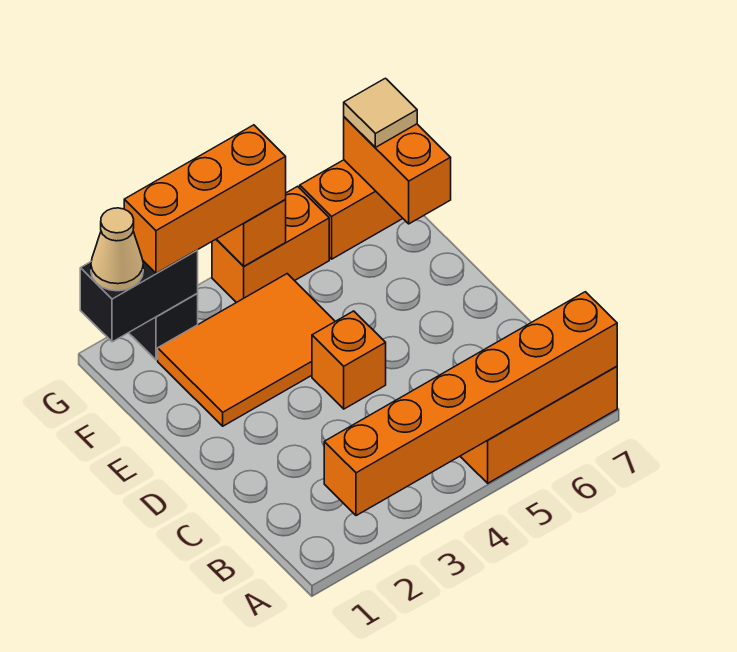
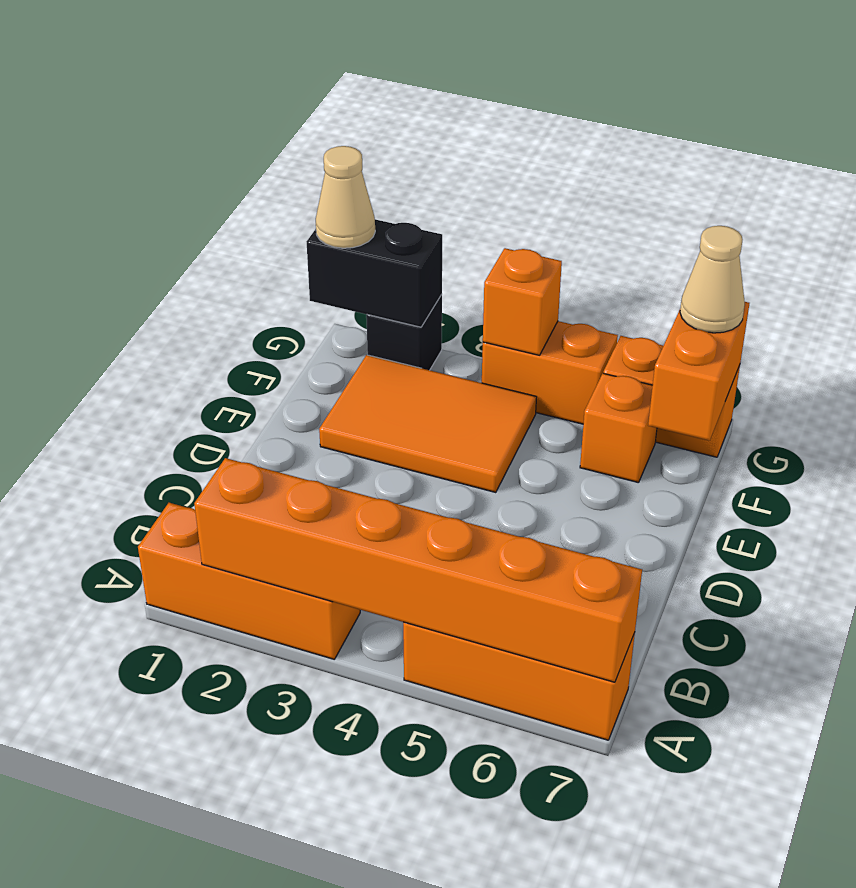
orange brick D4 level 1 -> orange brick F6 level 1
orange brick G2:G4 level 3 -> orange brick A1:A3 level 1
tan tile G7 level 3 -> tan cone G7 level 3

